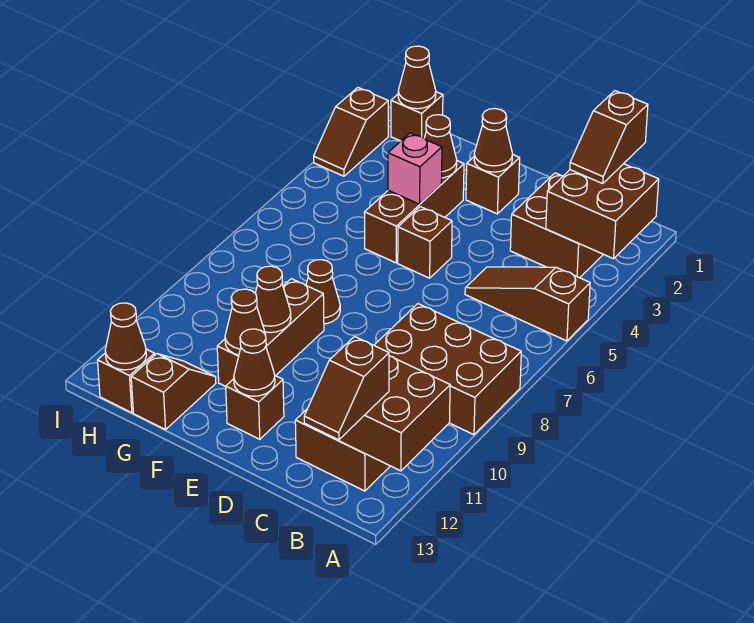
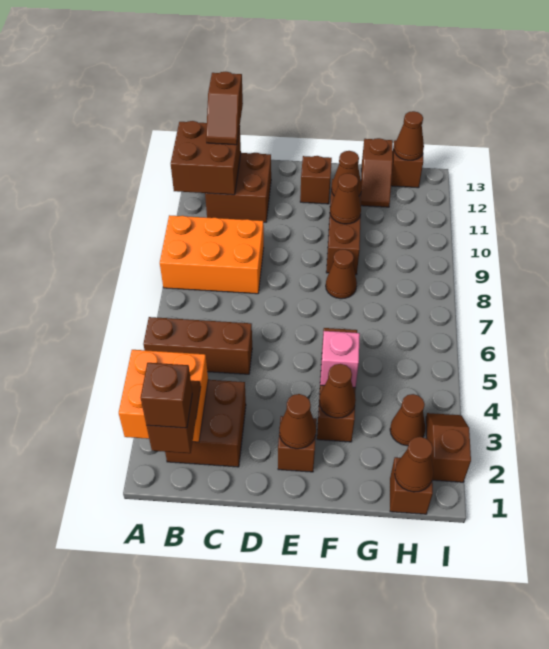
brown brick A2:B3 level 2 -> orange brick A2:B3 level 2
brown slope A5:C5 level 1 top A -> brown brick A5:C5 level 1
brown brick A8:C9 level 1 -> orange brick A8:C9 level 1
brown slope B12:B13 level 3 top 12 -> brown slope B12:B13 level 3 top 13
brown brick E5 level 1 -> brown brick B1 level 4
brown cone E12 level 2 -> brown cone H3 level 1

